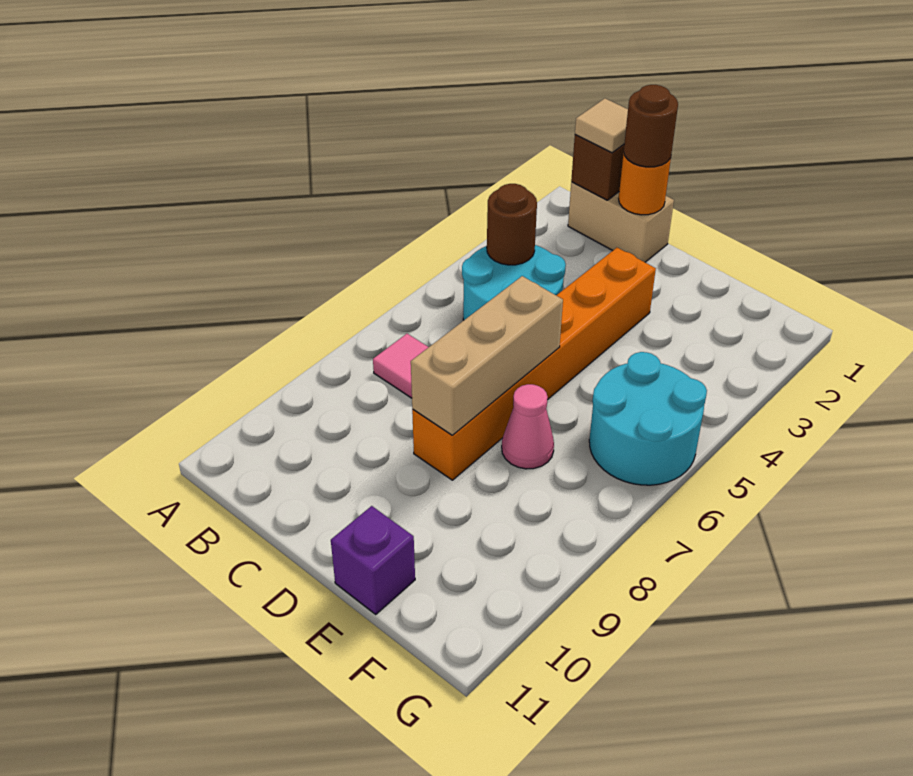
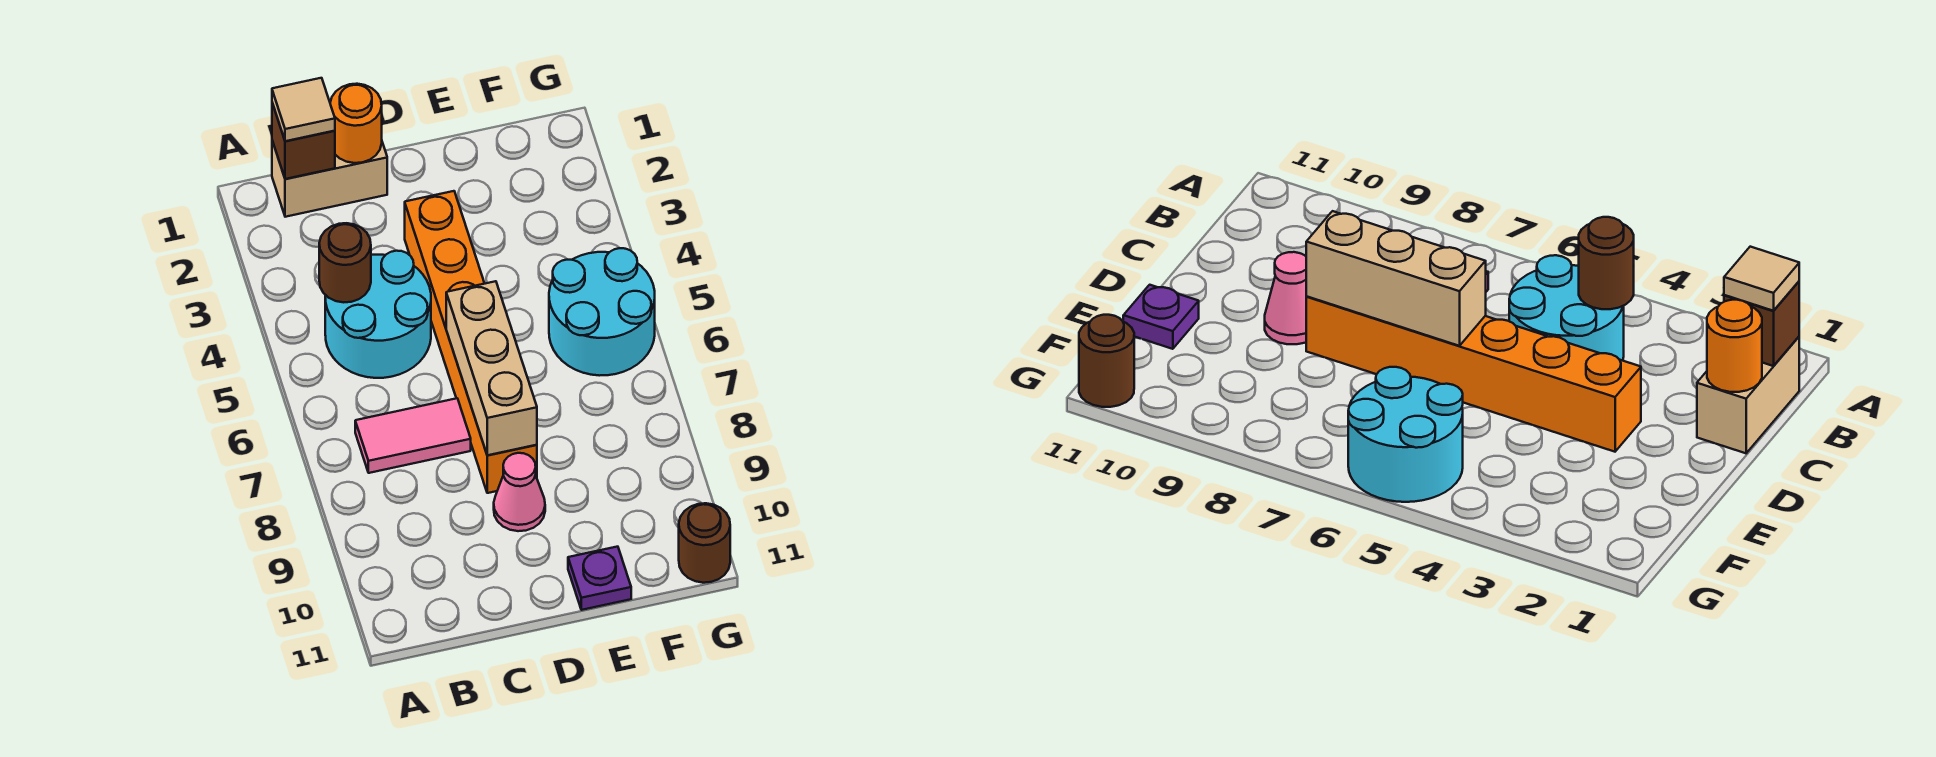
brown round brick C1 level 3 -> brown round brick G11 level 1
pink cone E7 level 1 -> pink cone D9 level 1
purple brick E11 level 1 -> purple plate E11 level 1

